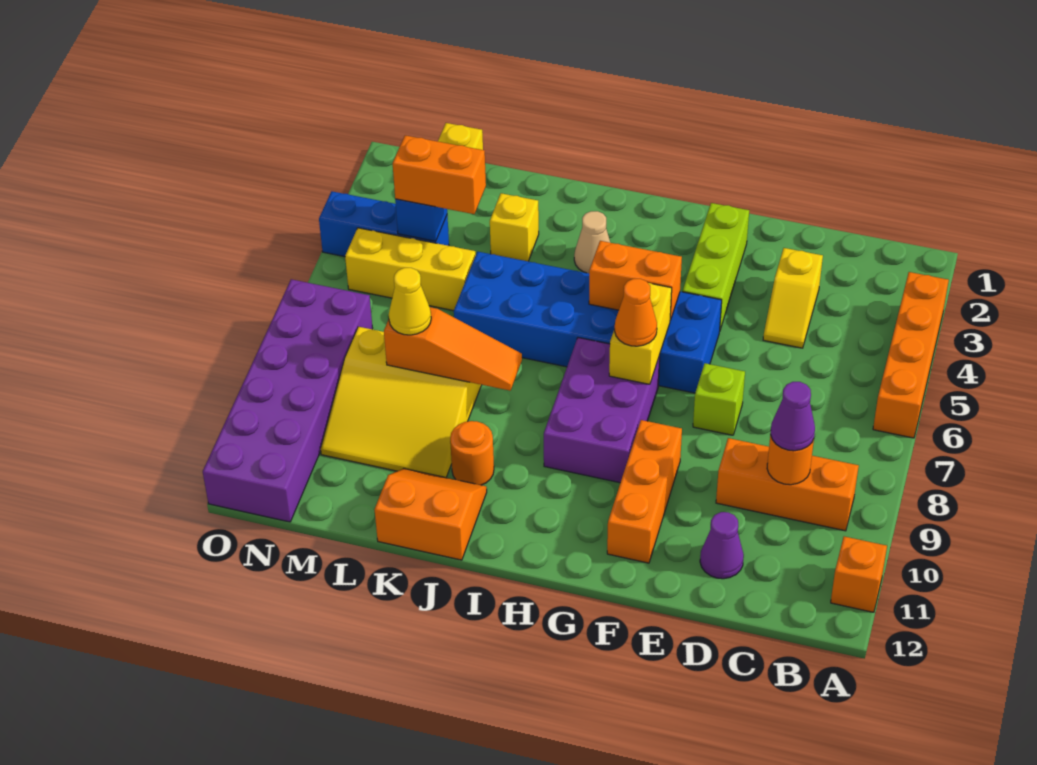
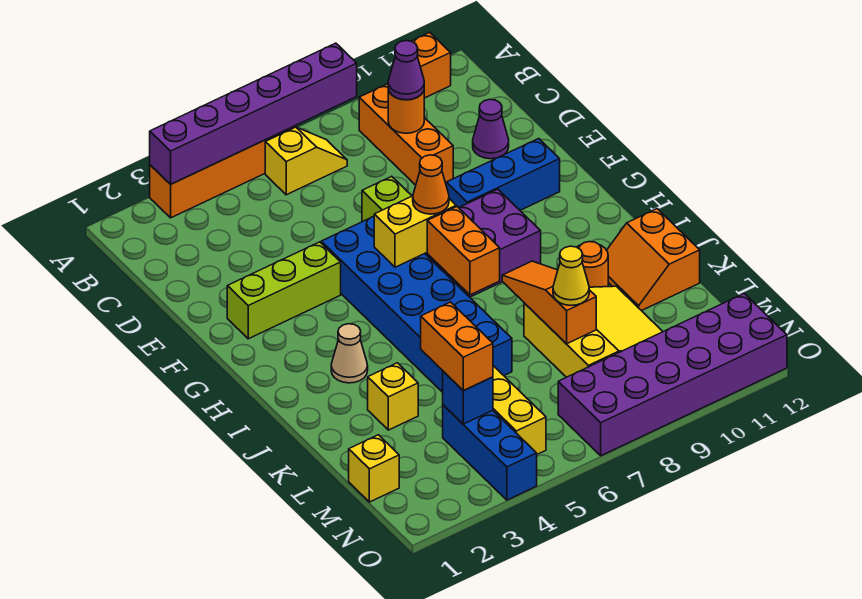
none -> purple brick A3:A8 level 2
yellow slope D3:D4 level 1 top 3 -> yellow slope B6:B7 level 1 top 6
orange brick F9:F11 level 1 -> blue brick F9:F11 level 1
orange brick G5:H5 level 2 -> orange brick H7:I7 level 2

